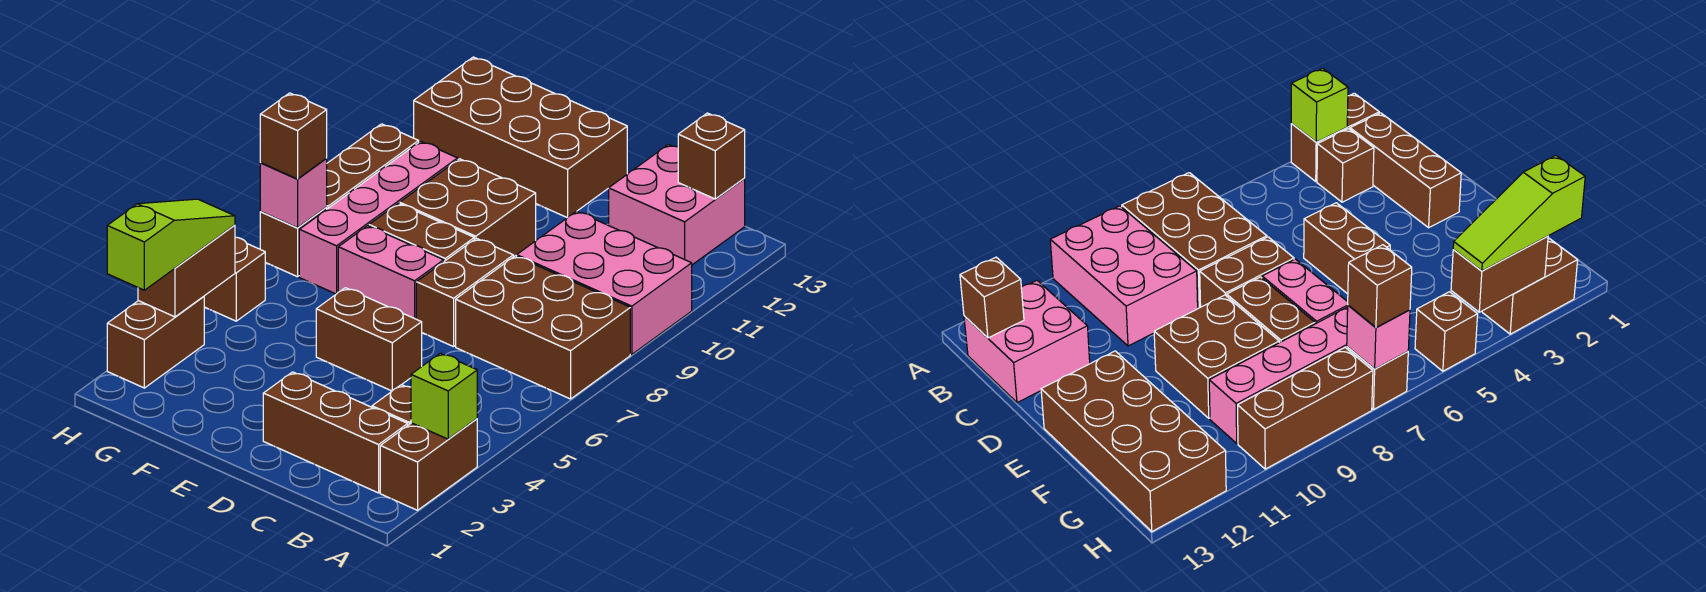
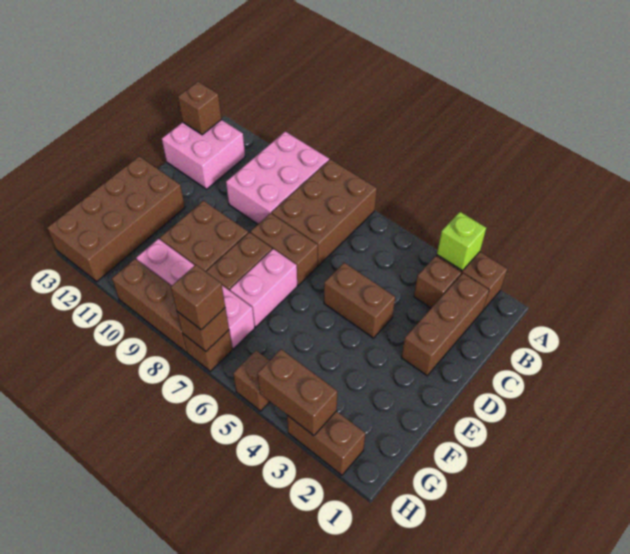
brown brick D5:E5 level 1 -> brown brick D4:D5 level 1
lime slope H2:H4 level 3 top 2 -> none
pink brick H7 level 2 -> brown brick H7 level 2

